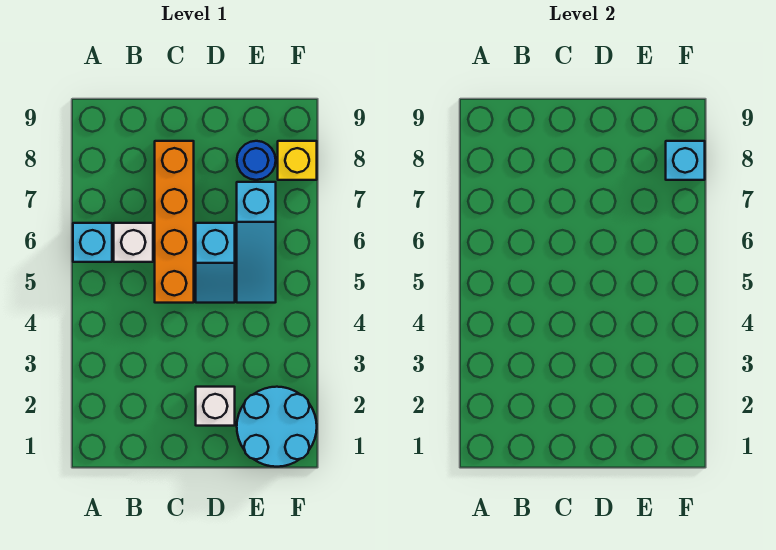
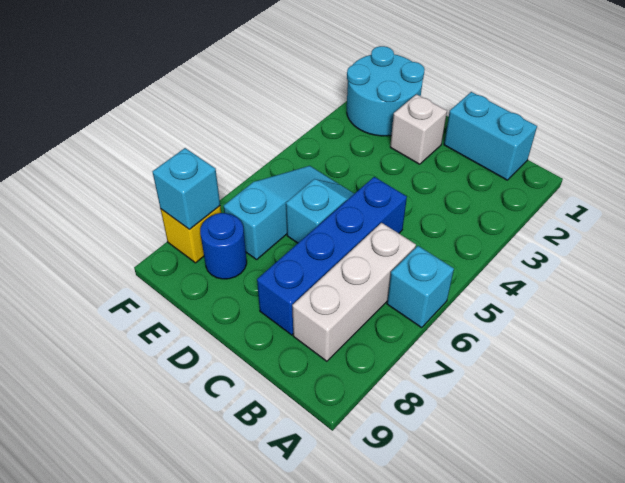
none -> cyan brick B1:C1 level 1
white brick B6 level 1 -> white brick B6:B8 level 1
orange brick C5:C8 level 1 -> blue brick C5:C8 level 1

